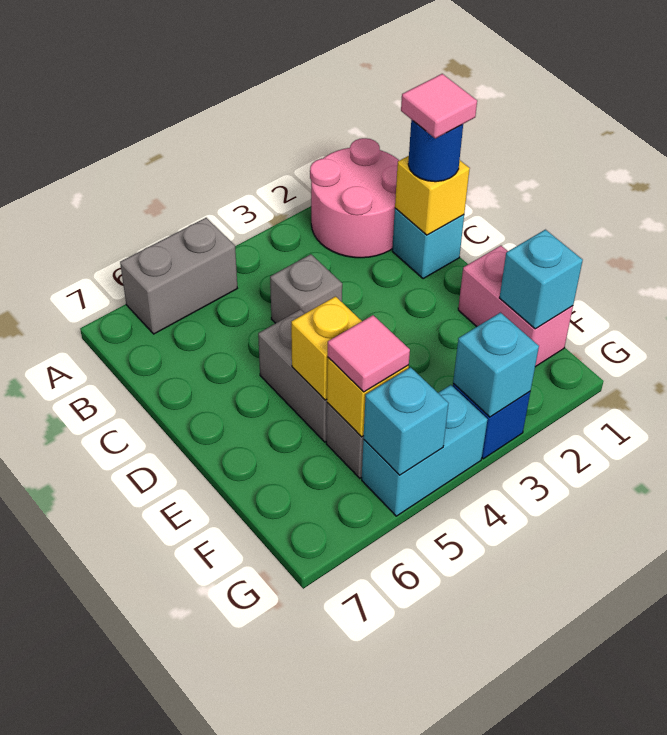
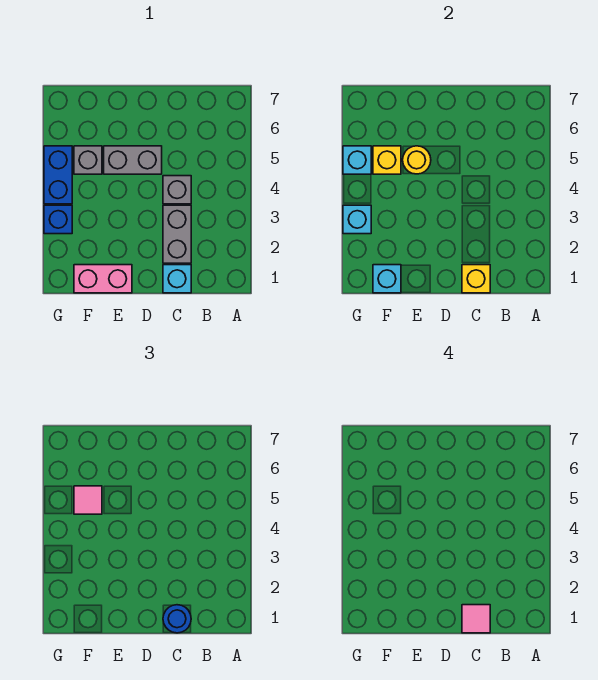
pink round brick A1:B2 level 1 -> none
grey brick A5:A6 level 1 -> grey brick C2:C3 level 1
yellow brick E5 level 2 -> yellow round brick E5 level 2
cyan brick G4:G5 level 1 -> blue brick G4:G5 level 1

